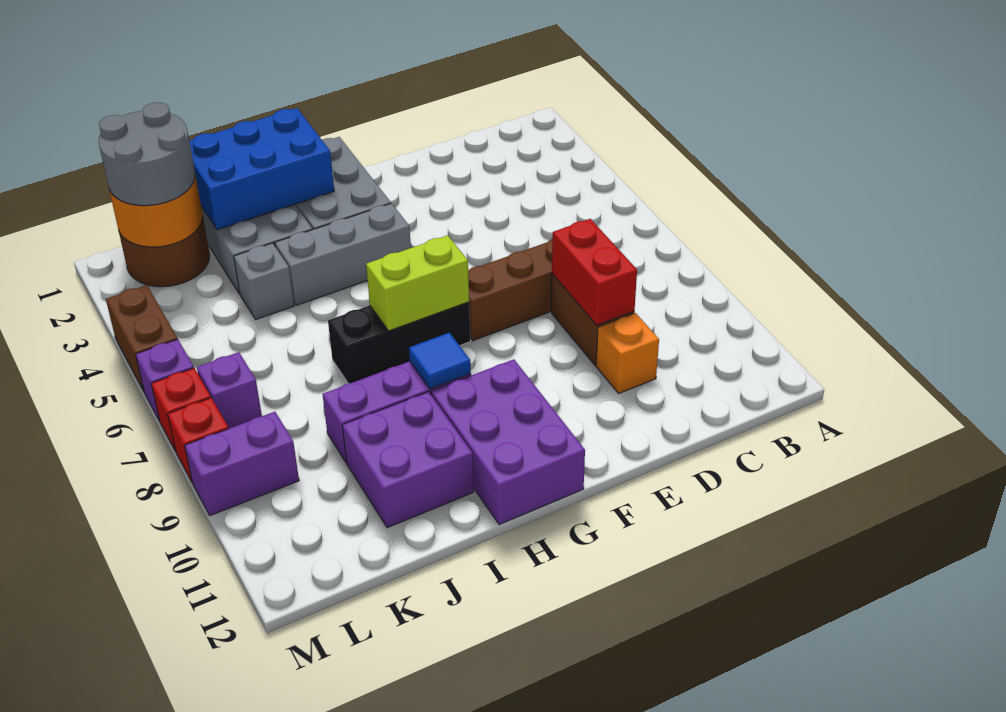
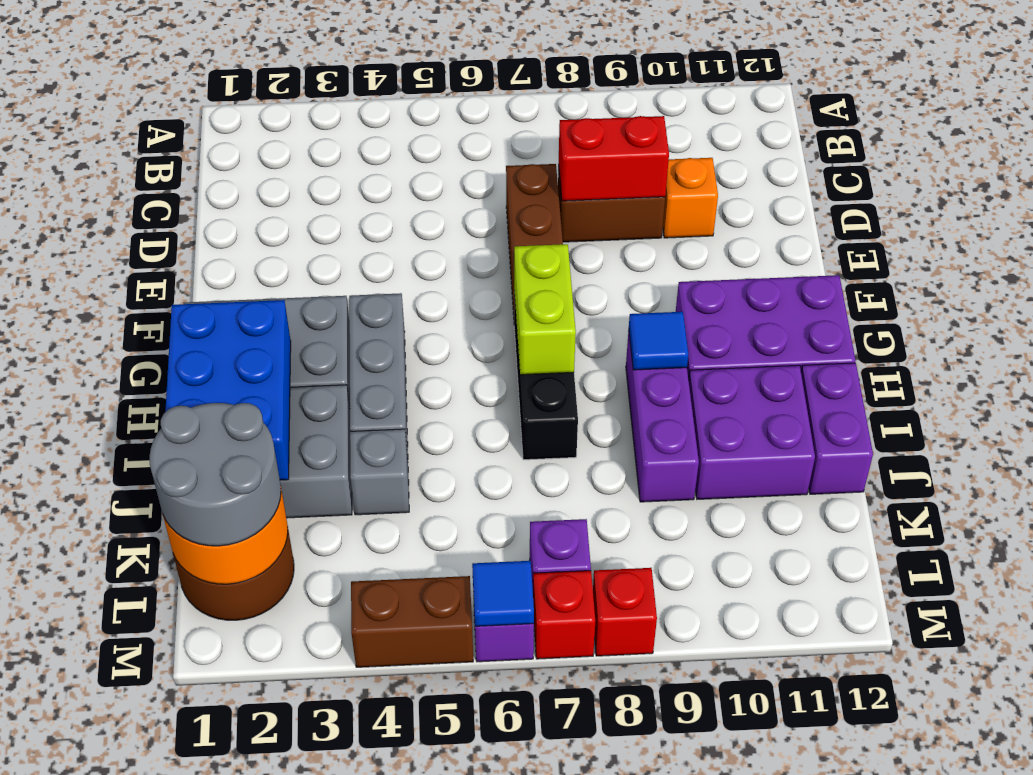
purple brick L9:M9 level 1 -> purple brick I12:J12 level 1
none -> blue tile M6 level 2

